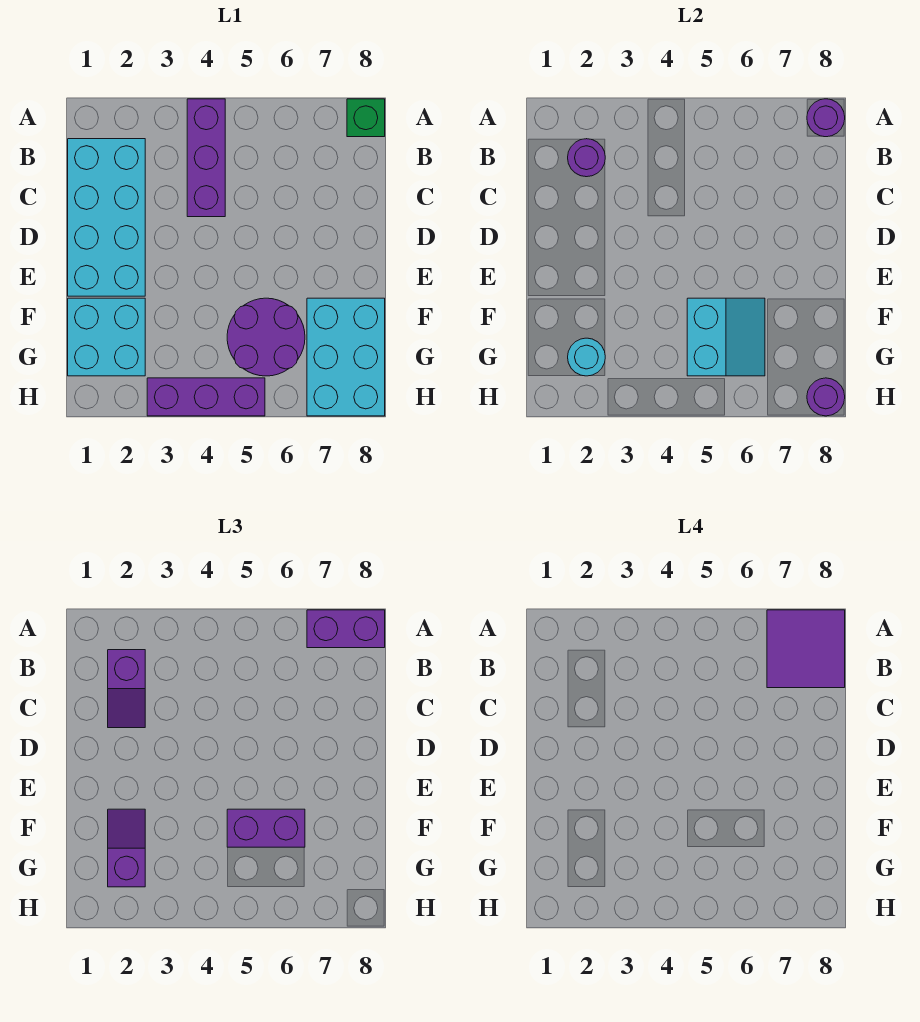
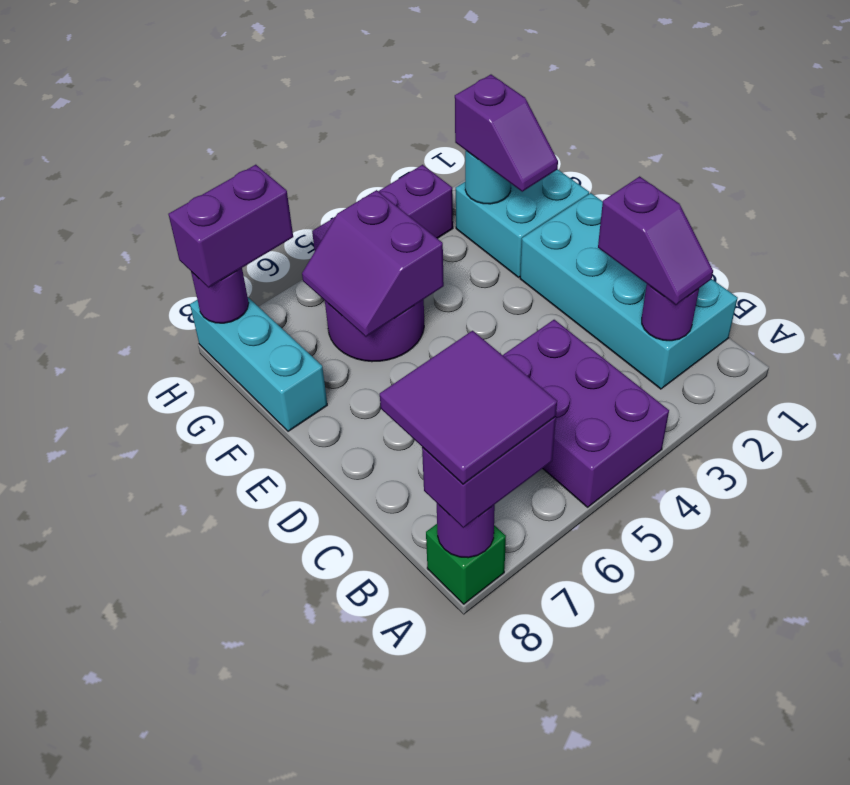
purple brick A4:C4 level 1 -> purple brick A4:C5 level 1
purple slope B2:C2 level 3 top B -> purple slope B2:C2 level 3 top C
cyan slope F5:G6 level 2 top 5 -> purple slope F5:G6 level 2 top 5
purple brick F5:F6 level 3 -> purple brick H7:H8 level 3
cyan brick F7:H8 level 1 -> cyan brick F8:H8 level 1

